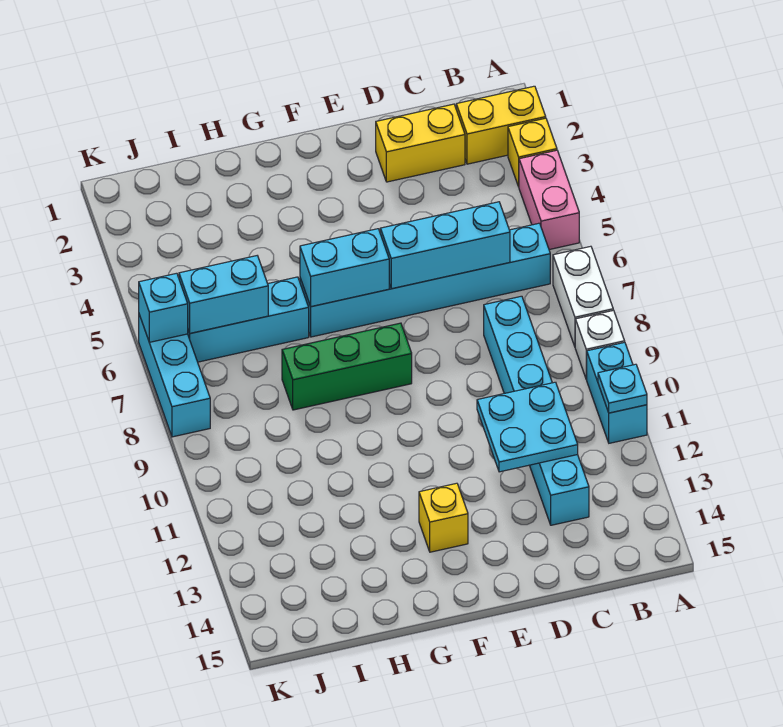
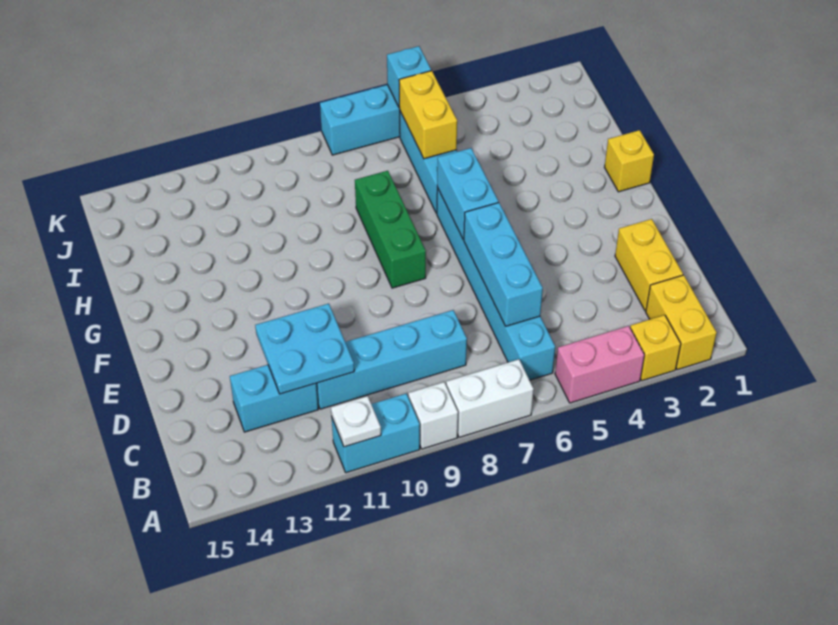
cyan plate A11 level 2 -> white plate A11 level 2
yellow brick F13 level 1 -> yellow brick G1 level 1
cyan brick I6:J6 level 2 -> yellow brick I6:J6 level 2

